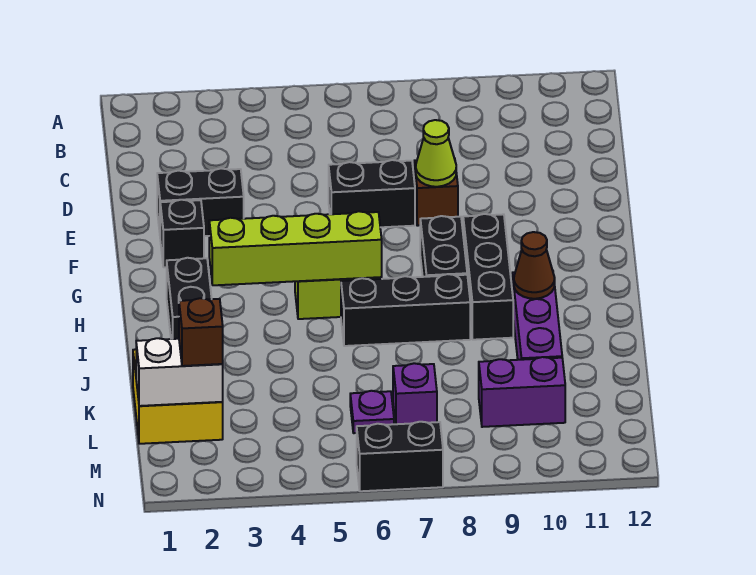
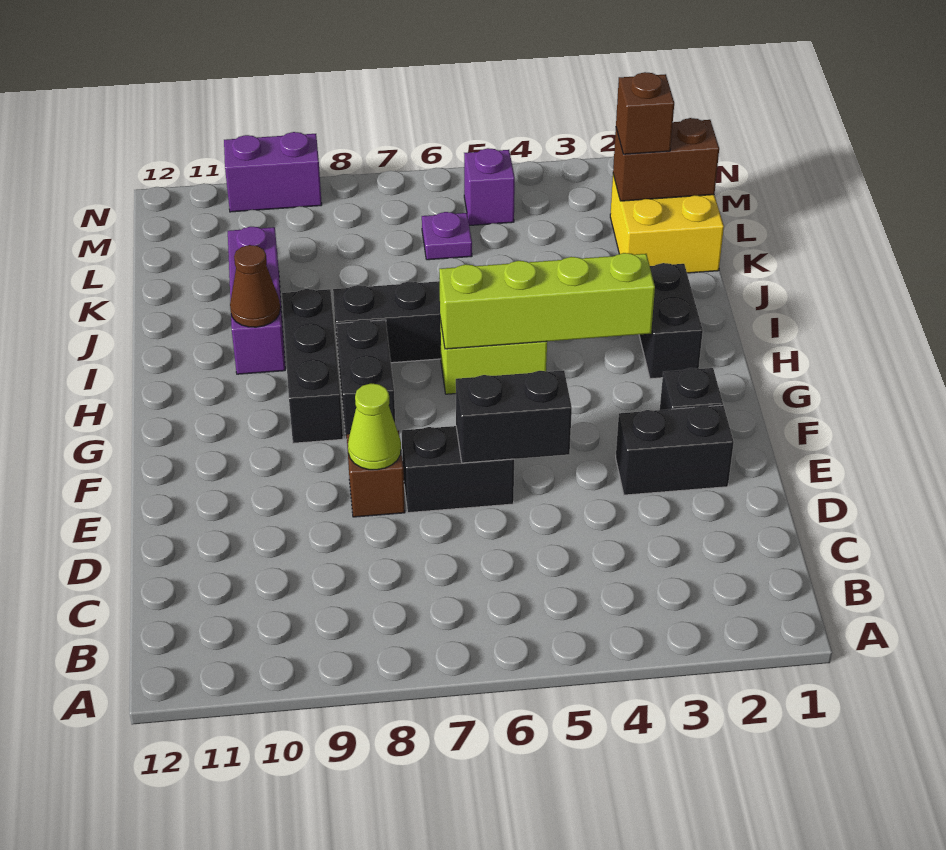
white brick L1:L2 level 2 -> brown brick L1:L2 level 2
purple brick L7 level 1 -> purple brick M5 level 1
purple brick L9:L10 level 1 -> purple brick N9:N10 level 1
black brick N6:N7 level 1 -> black brick E5:E6 level 2

